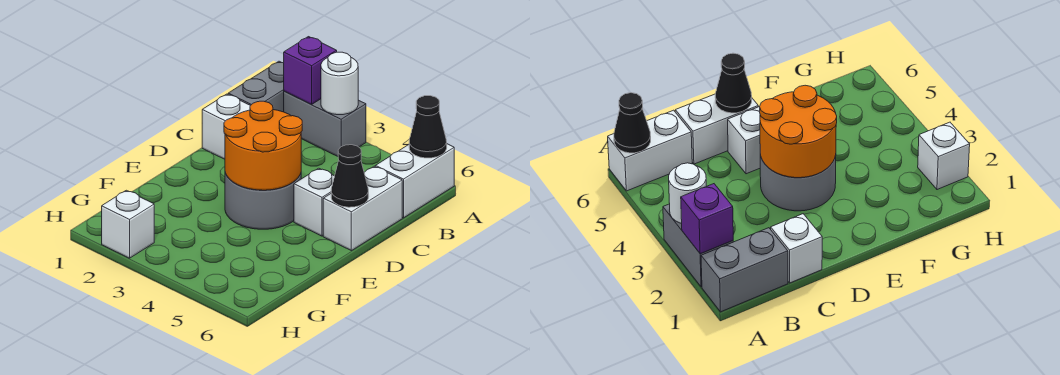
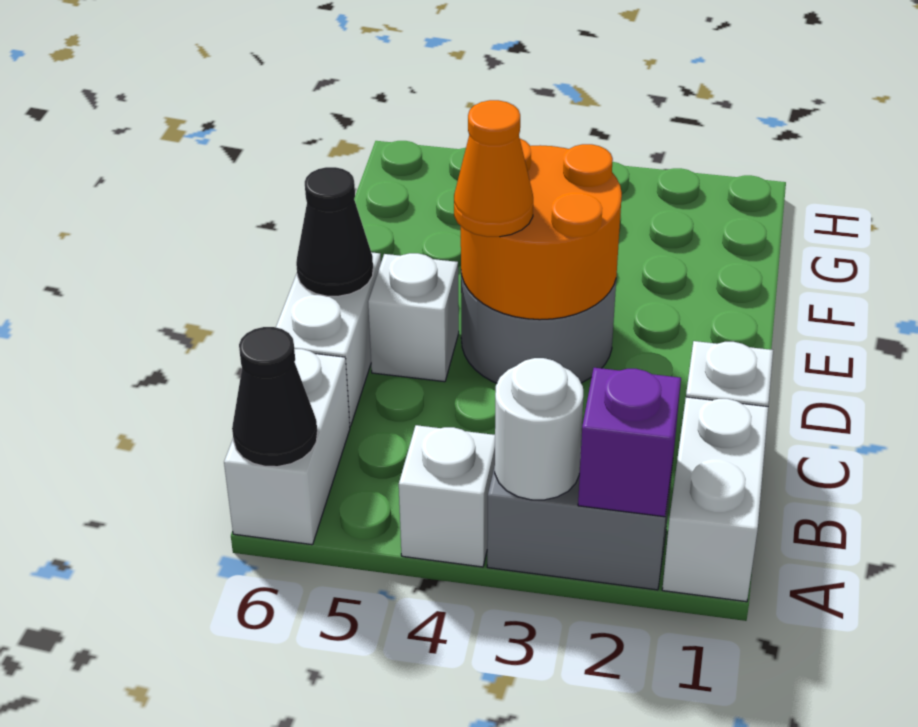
grey brick A1:B1 level 1 -> white brick A1:B1 level 1
none -> orange cone D4 level 3
white brick H2 level 1 -> white brick A4 level 1

